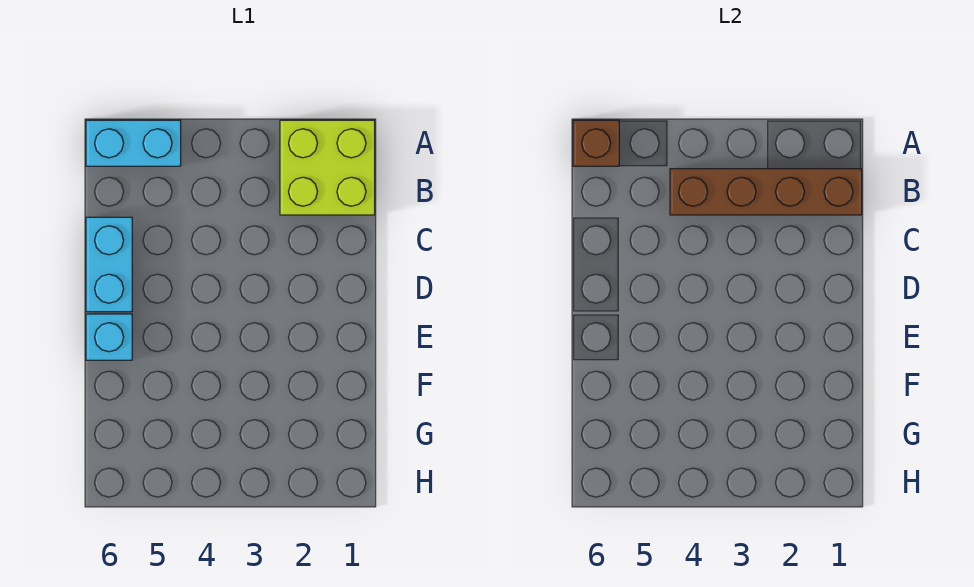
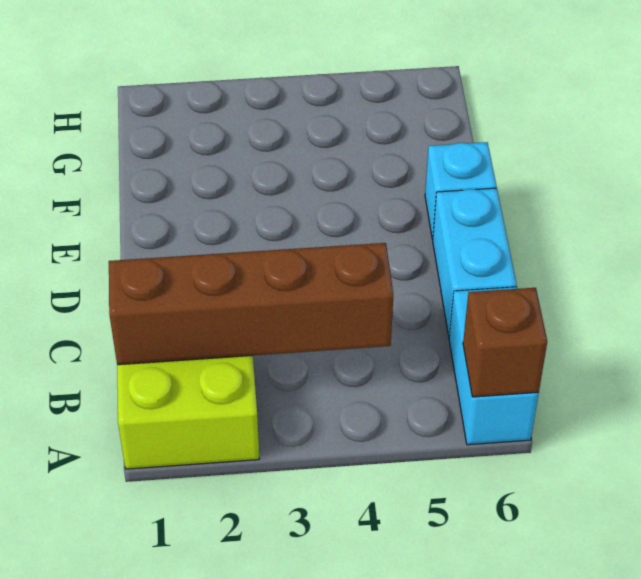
cyan brick A5:A6 level 1 -> cyan brick A6:B6 level 1

